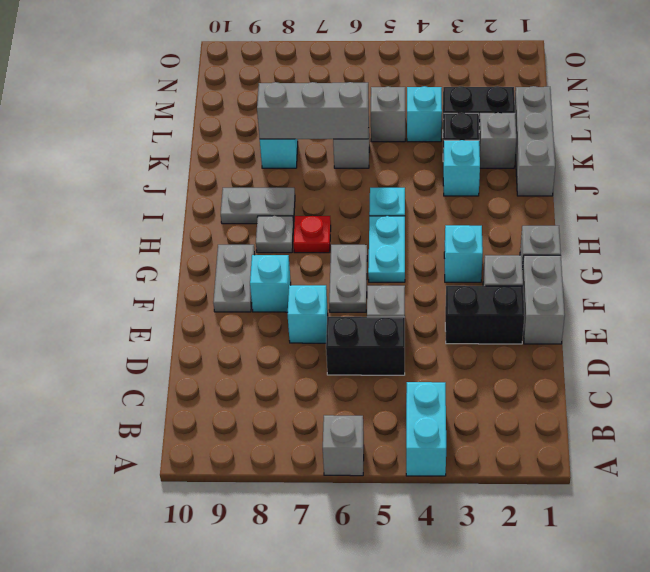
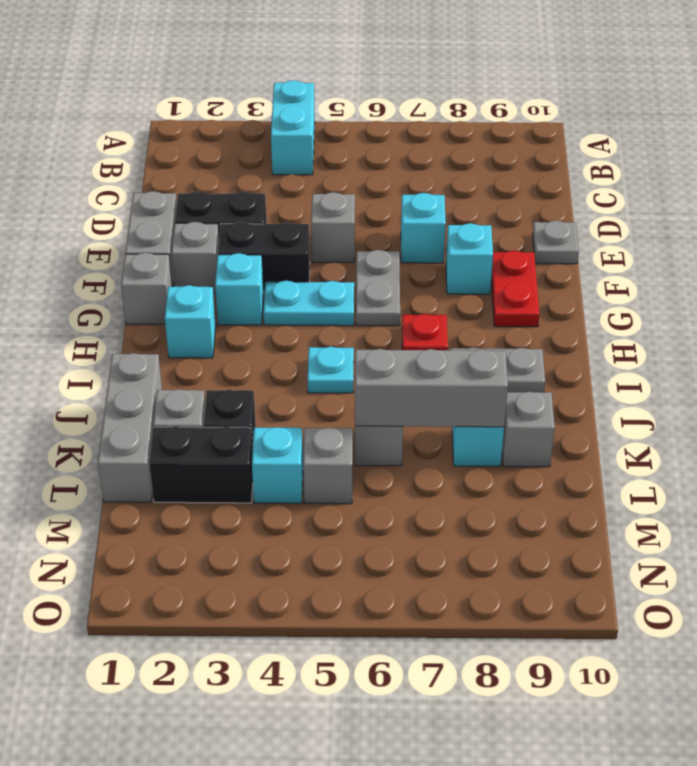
grey brick A6 level 1 -> grey brick K9 level 1
black brick D5:D6 level 1 -> black brick F3:F4 level 1
grey plate F9:G9 level 1 -> red plate F9:G9 level 1
cyan plate G5:H5 level 1 -> cyan plate G4:G5 level 1
grey plate H8 level 1 -> grey plate E10 level 1
cyan brick J3 level 1 -> cyan brick H2 level 1

